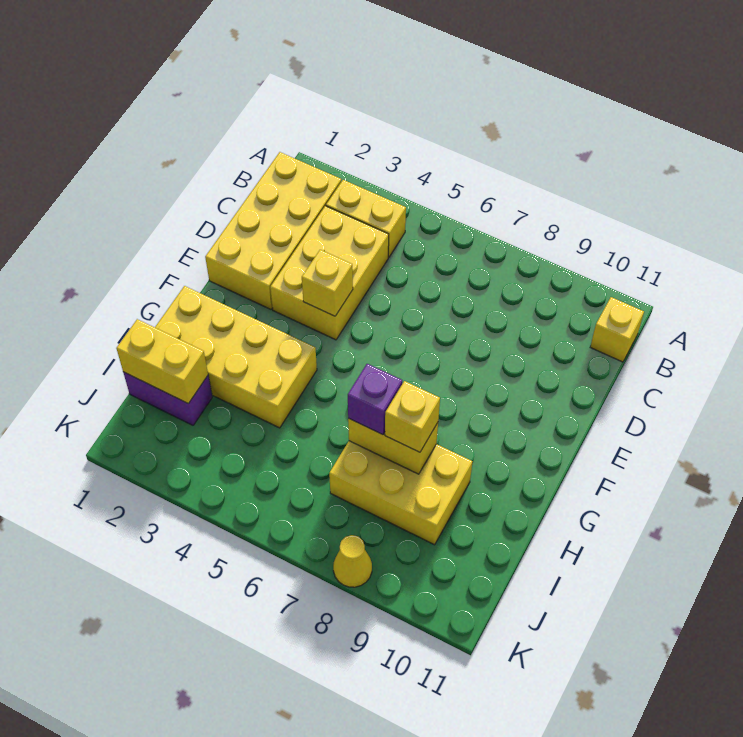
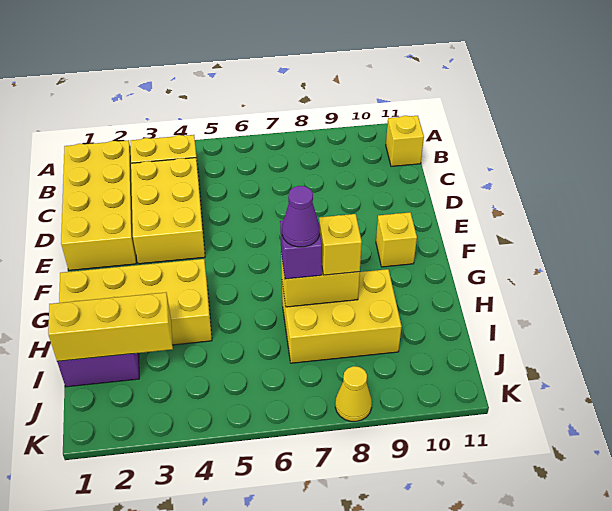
yellow brick E4 level 2 -> yellow brick F10 level 1
none -> purple cone H7 level 4
yellow brick I1:I2 level 2 -> yellow brick I1:I3 level 2

